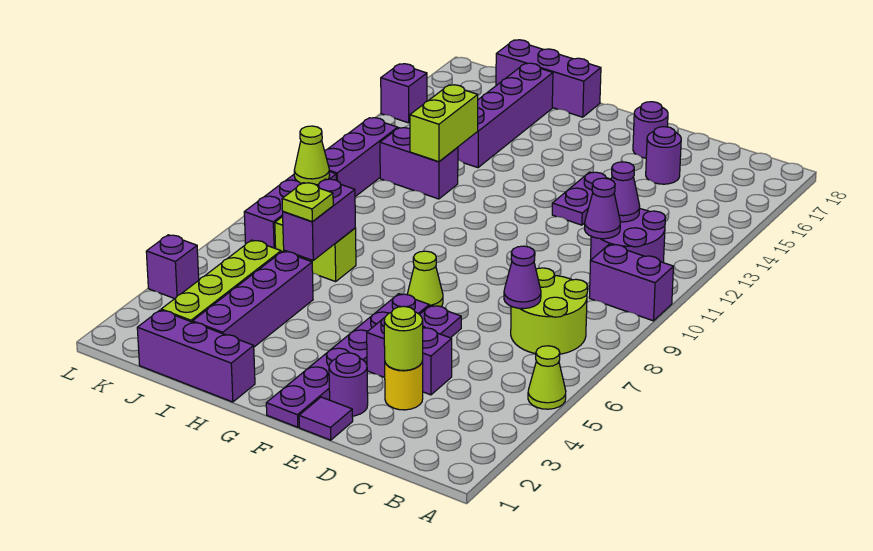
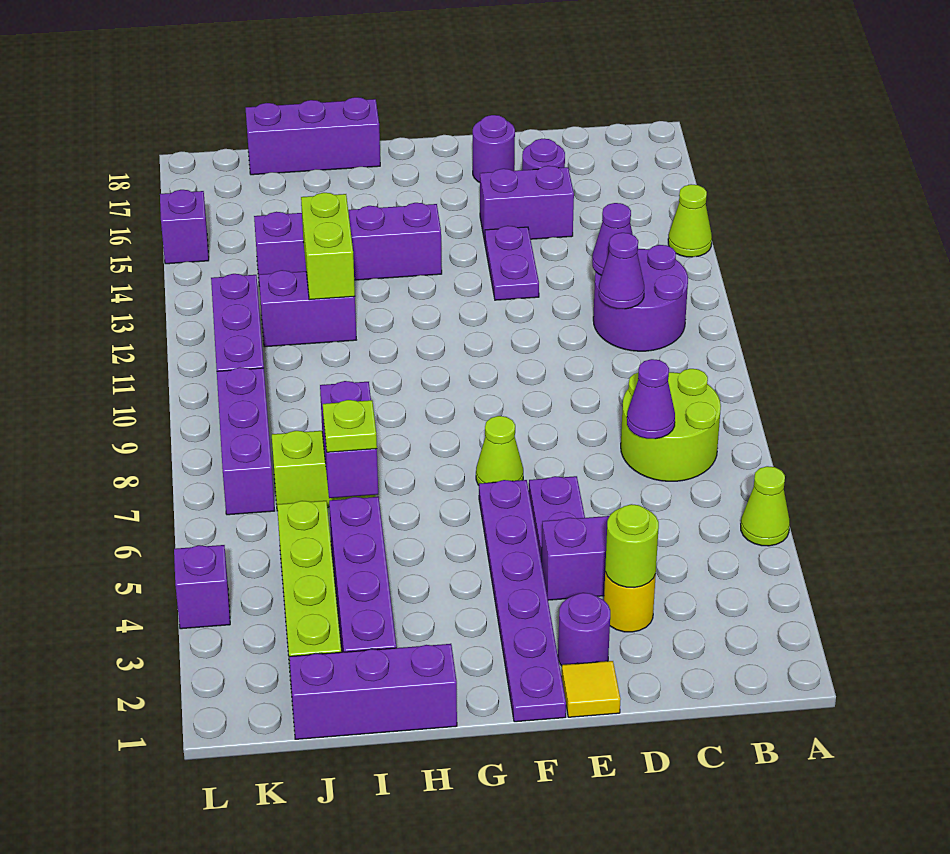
purple brick A10:B10 level 1 -> purple brick D15:E15 level 1
purple tile E1 level 1 -> yellow tile E1 level 1
purple brick I14:I17 level 1 -> purple brick G14:J14 level 1
lime cone K9 level 2 -> lime cone A14 level 1

